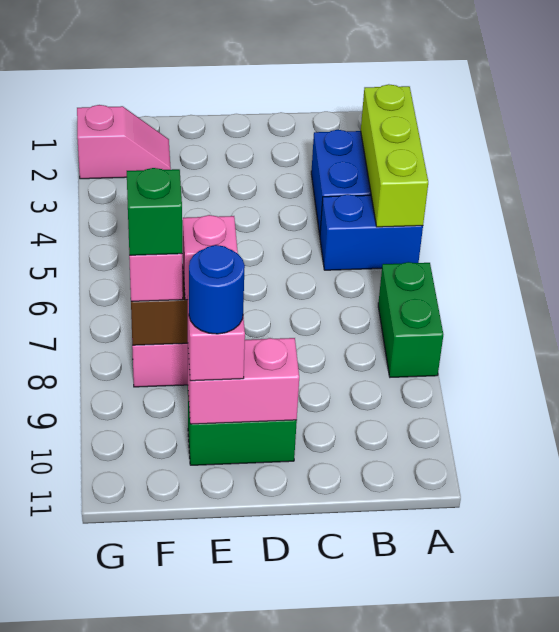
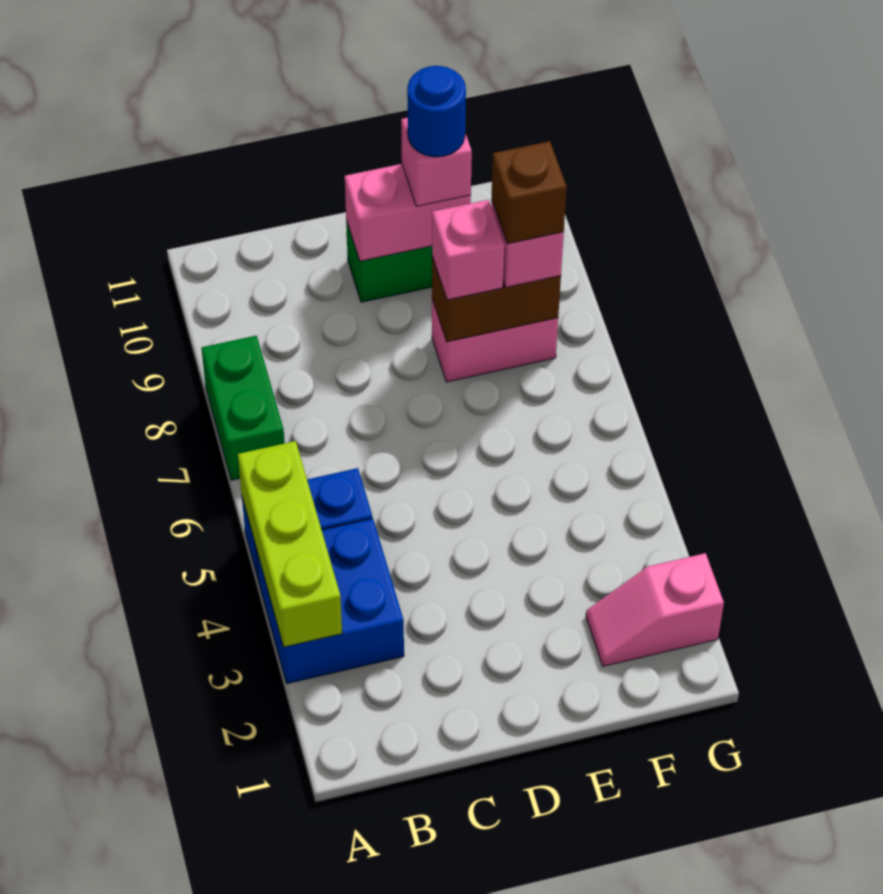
green brick F8 level 4 -> brown brick F8 level 4

